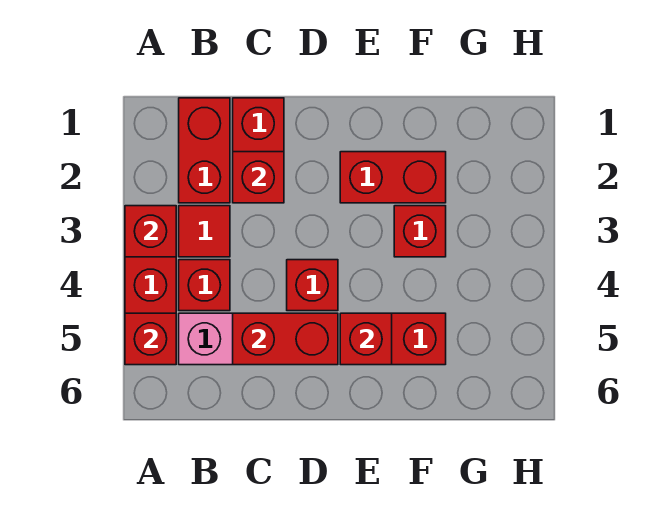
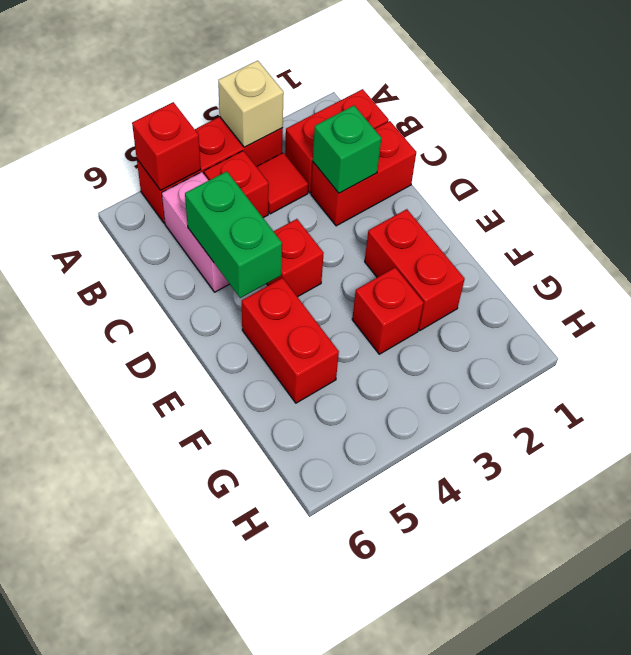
red brick A3 level 2 -> tan brick A3 level 2
red brick C2 level 2 -> green brick C2 level 2
red brick C5:D5 level 2 -> green brick C5:D5 level 2
red brick E5 level 2 -> none

